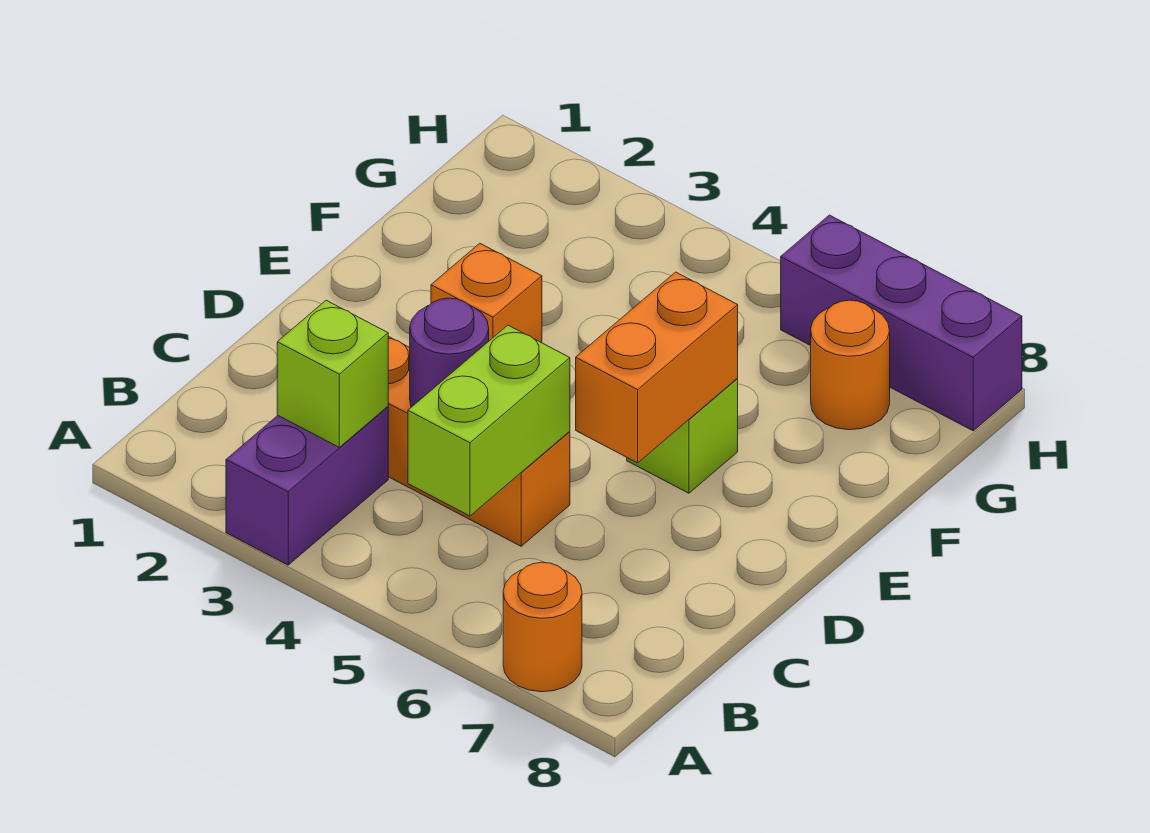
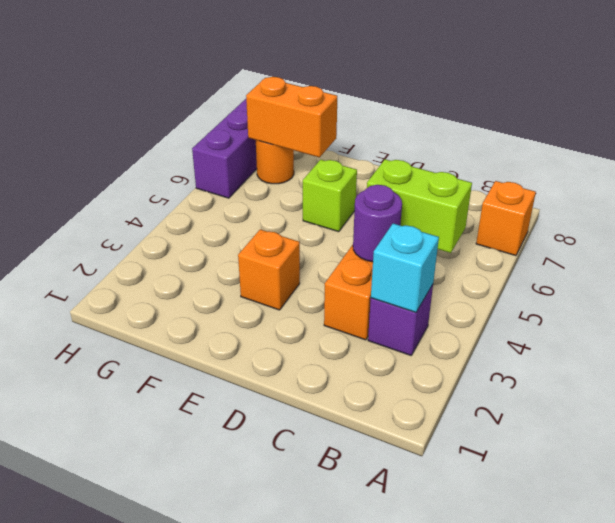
purple brick A3:B3 level 1 -> purple brick B3 level 1
orange round brick A7 level 1 -> orange brick A7 level 1
lime brick B3 level 2 -> cyan brick B3 level 2
orange brick D6:E6 level 2 -> orange brick F7:G7 level 2

